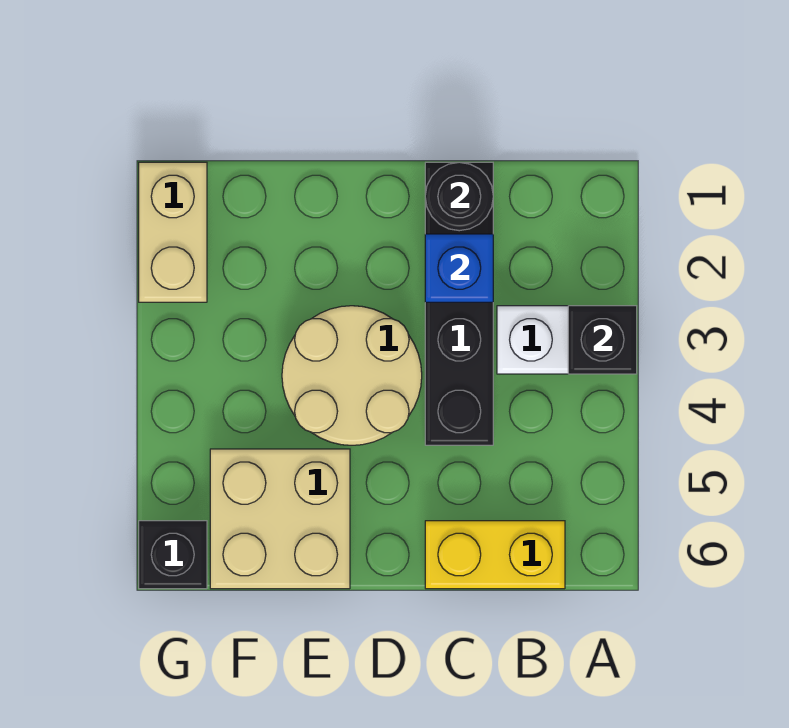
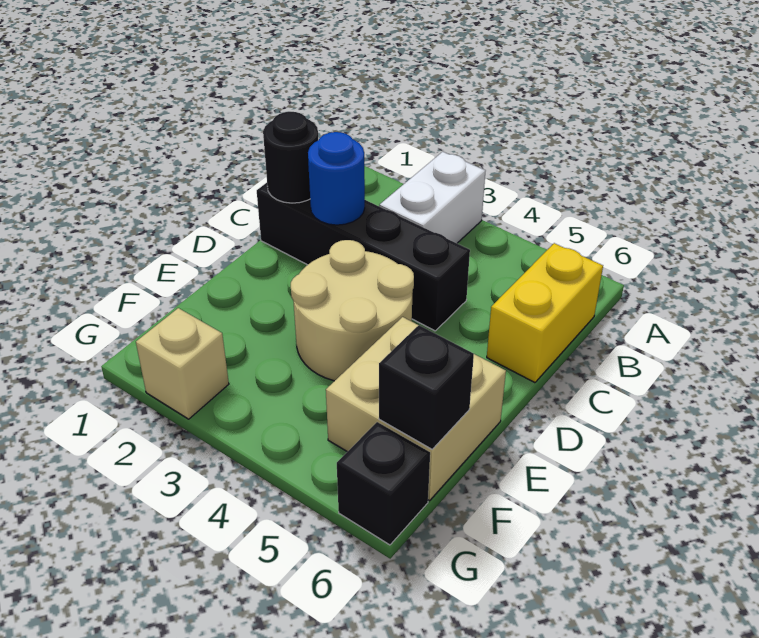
black brick A3 level 2 -> black brick F6 level 2
blue brick C2 level 2 -> blue round brick C2 level 2
tan brick G1:G2 level 1 -> tan brick G2 level 1

